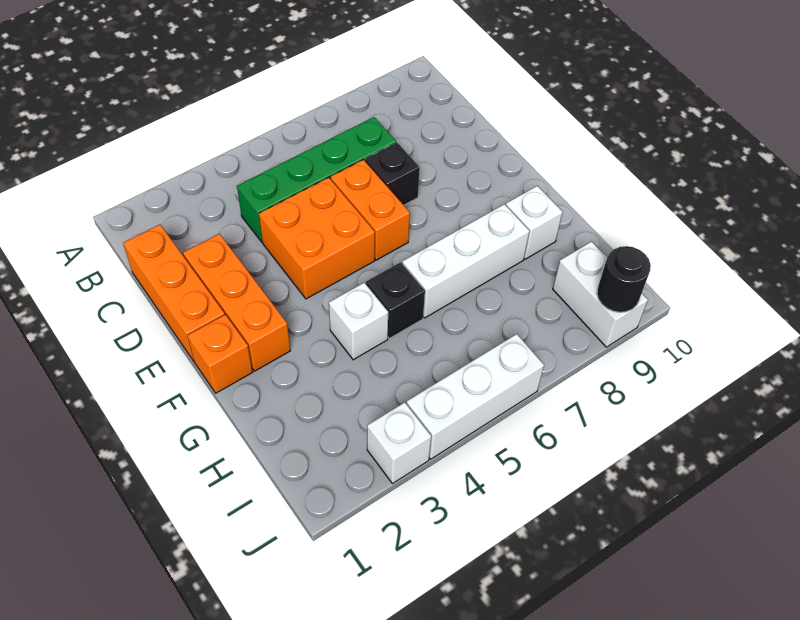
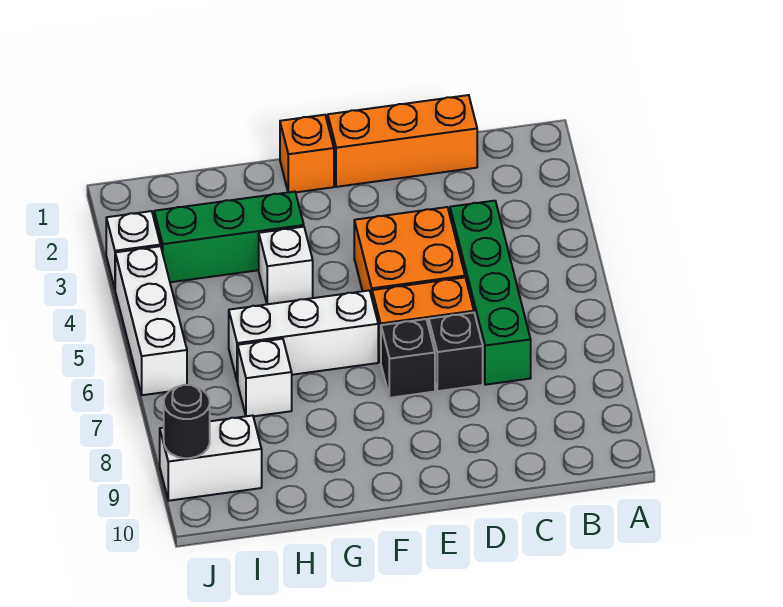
orange brick D2:F2 level 1 -> none
none -> green brick G3:I3 level 1
black brick G5 level 1 -> black brick E7 level 1
white brick G6:G8 level 1 -> white brick F6:H6 level 1
white brick G9 level 1 -> white brick H7 level 1

